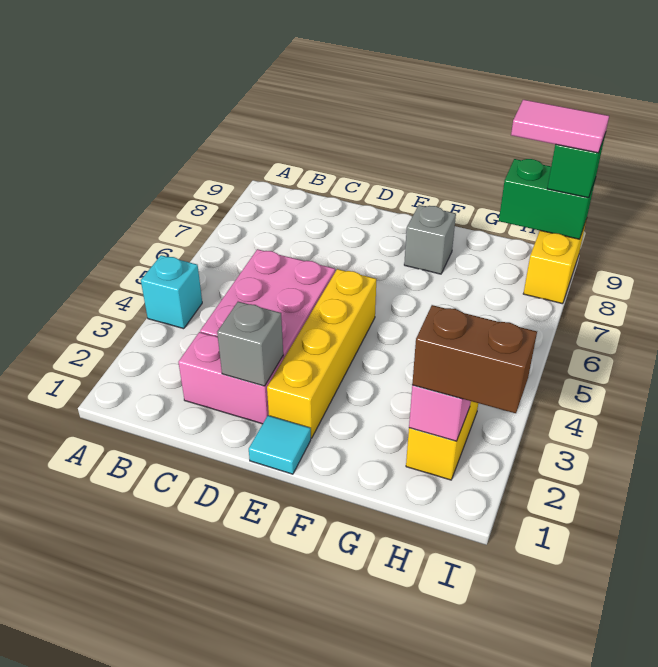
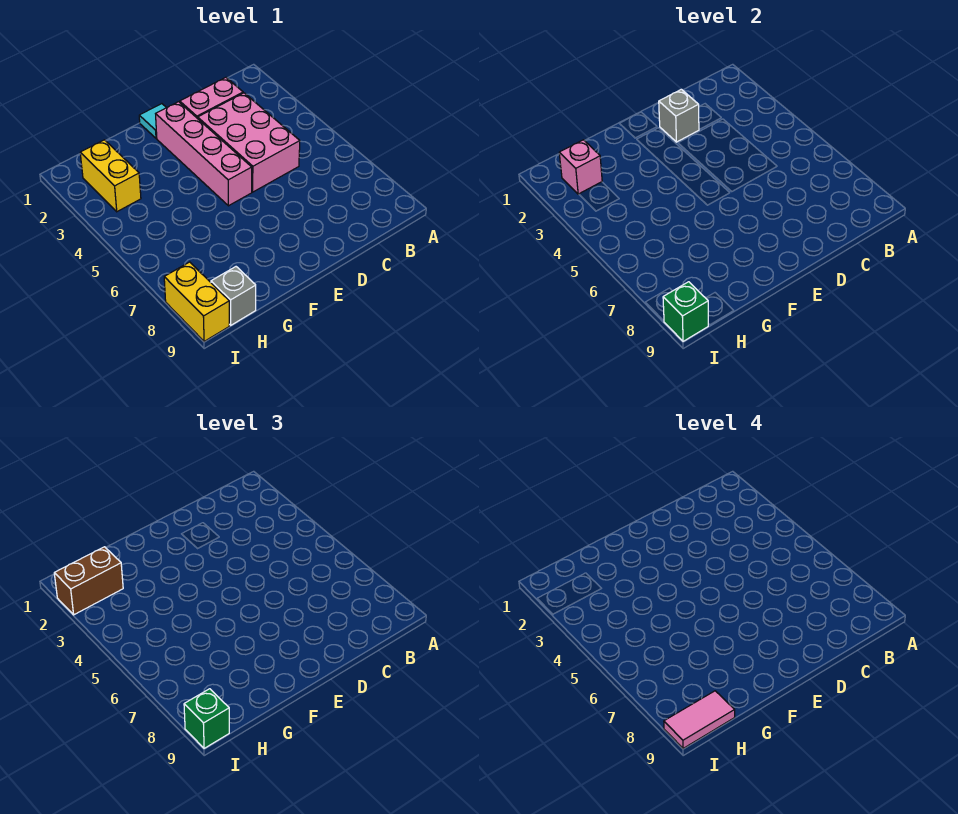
cyan brick A4 level 1 -> none
yellow brick E2:E5 level 1 -> pink brick E2:E5 level 1
grey brick F8 level 1 -> grey brick H9 level 1
green brick H9:I9 level 2 -> green brick I9 level 2

